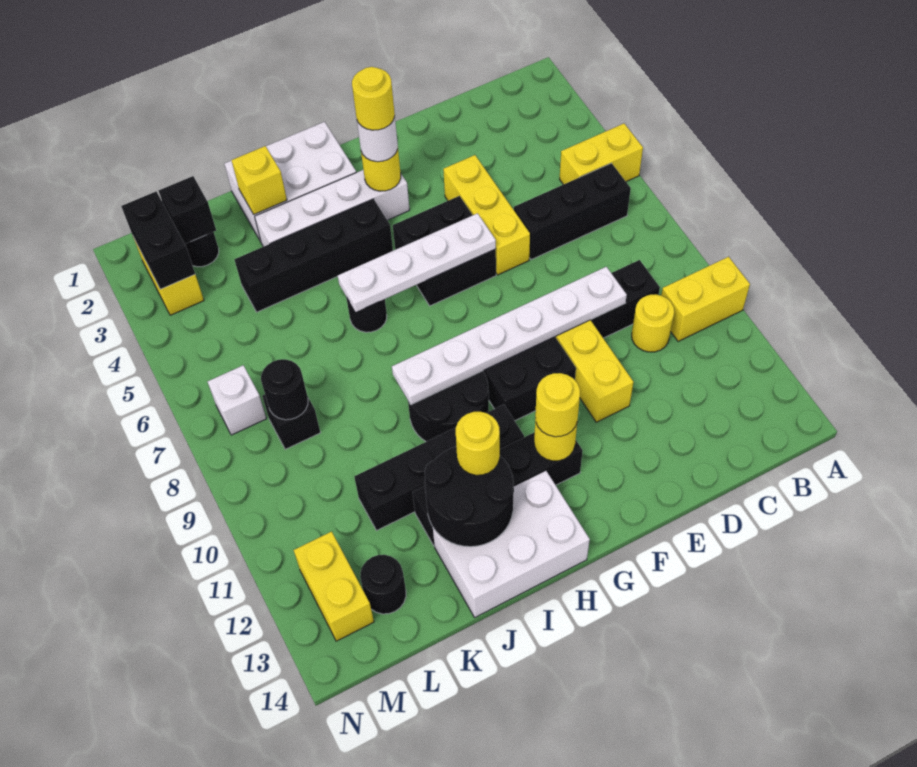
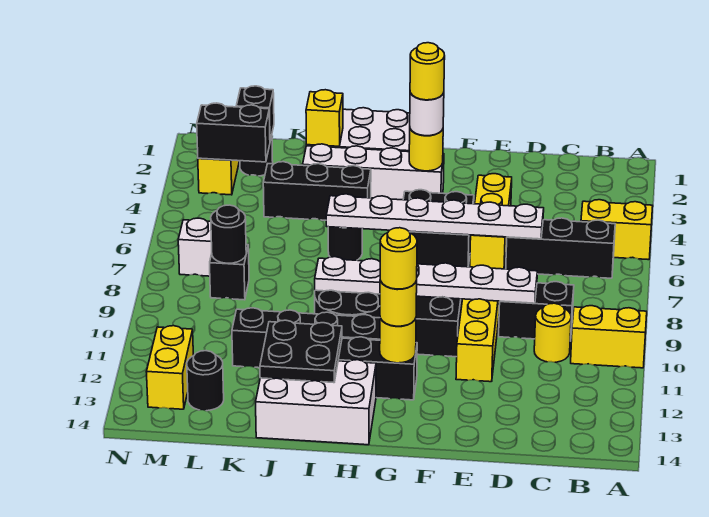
white plate F6:I6 level 2 -> white plate D6:I6 level 2
black brick H4:K4 level 1 -> black brick I4:K4 level 1
black round brick I12:J13 level 2 -> black plate I12:J13 level 2
yellow round brick I12 level 3 -> yellow round brick G12 level 4
black brick M2:M3 level 2 -> black brick L3:M3 level 2

